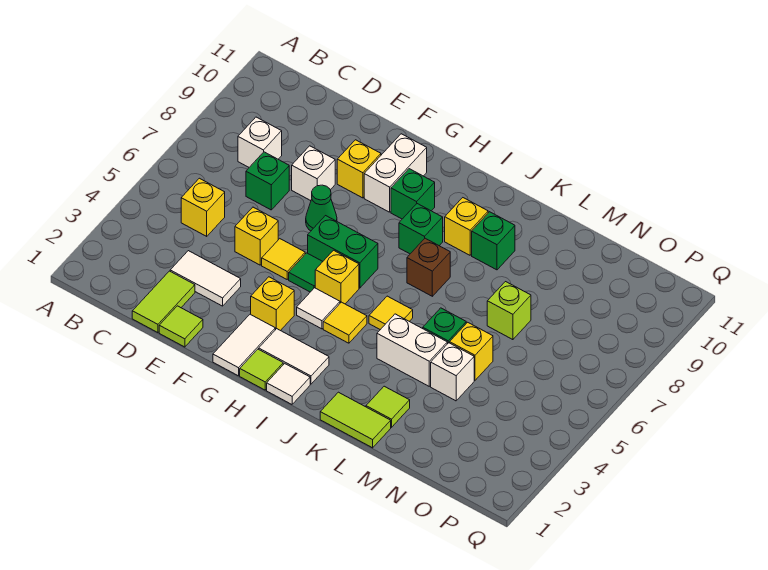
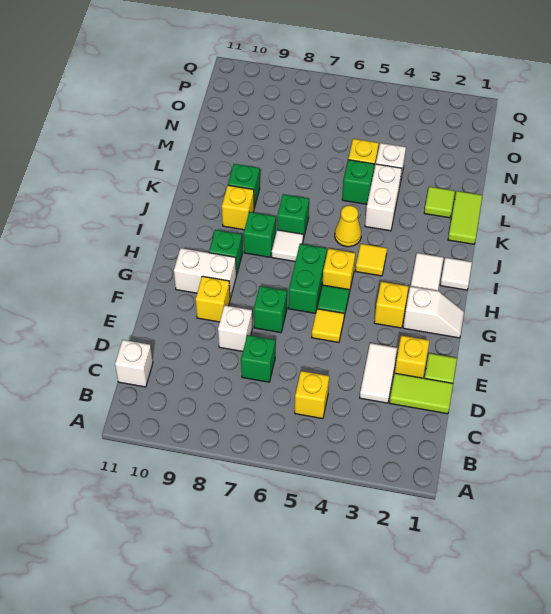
white brick C8 level 1 -> white brick C11 level 1
yellow brick E5 level 1 -> yellow brick E2 level 1
green cone F7 level 1 -> green brick F7 level 1
white tile G1:G2 level 1 -> white slope G1:G2 level 1 top 2
lime tile H1 level 1 -> none
white tile H4 level 1 -> white tile I7 level 1
yellow tile J5 level 1 -> yellow cone J5 level 1
brown brick J7 level 1 -> green brick J7 level 1
lime brick M7 level 1 -> none

